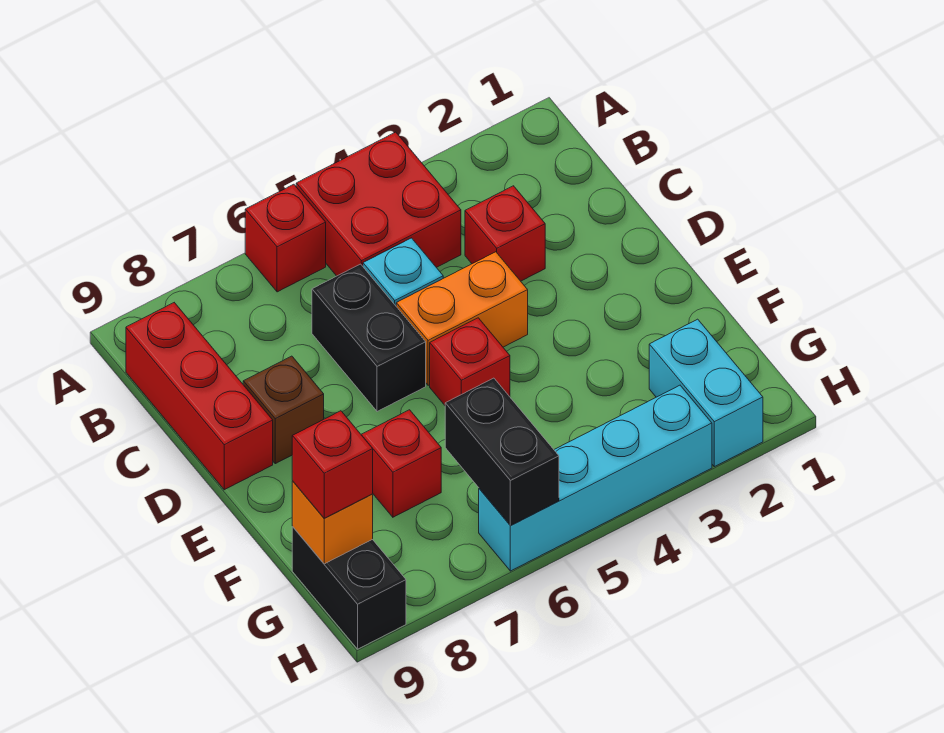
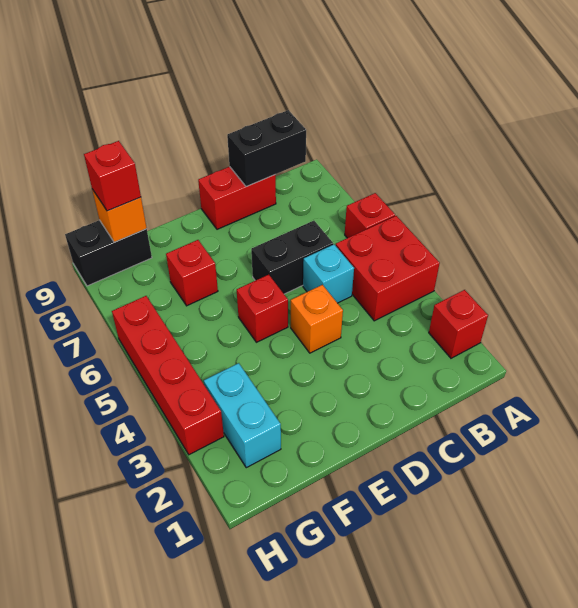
red brick B9:D9 level 1 -> red brick C9:D9 level 1
red brick C3 level 1 -> red brick A2 level 1
orange brick D4:D5 level 1 -> orange brick D4 level 1
brown brick D8 level 1 -> none
cyan brick G2:H2 level 1 -> cyan brick G2:G3 level 1
black brick G6:H6 level 2 -> black brick B9:C9 level 2
cyan brick H3:H6 level 1 -> red brick H3:H6 level 1

